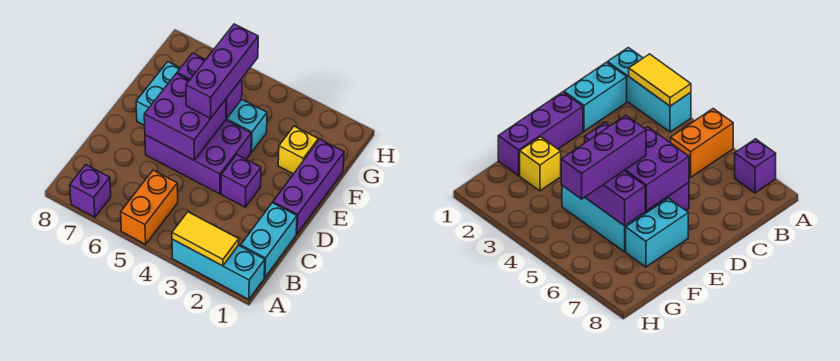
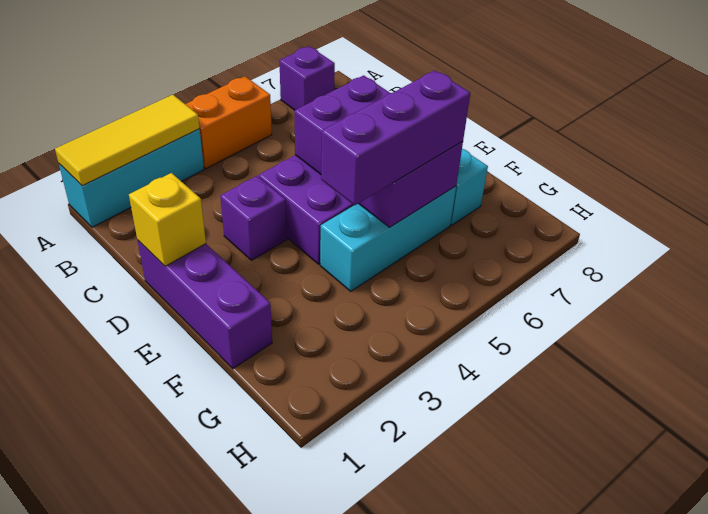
yellow tile A2:A3 level 2 -> yellow tile A1:A3 level 2
orange brick A5:B5 level 1 -> orange brick A4:A5 level 1
cyan brick B1:C1 level 1 -> none
purple brick E5:G5 level 3 -> purple brick F4:F6 level 3
yellow brick F2 level 1 -> yellow brick D1 level 2

